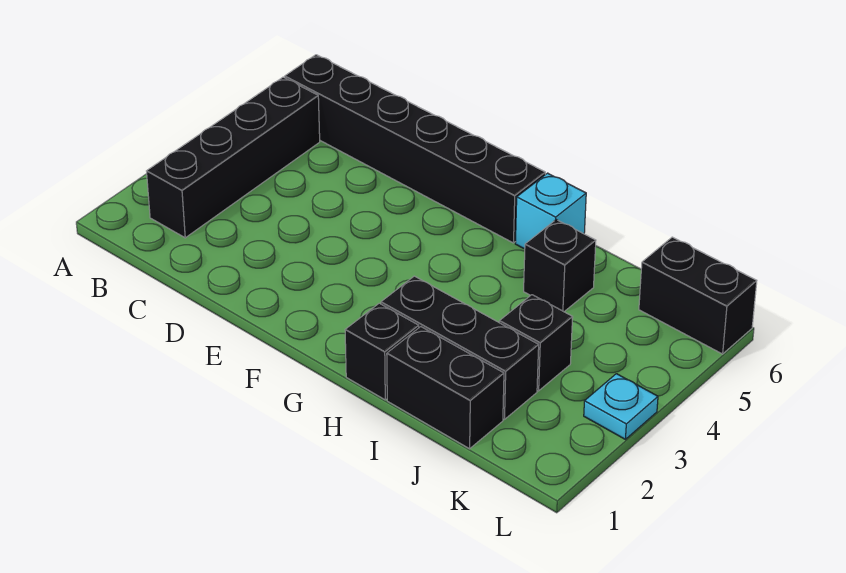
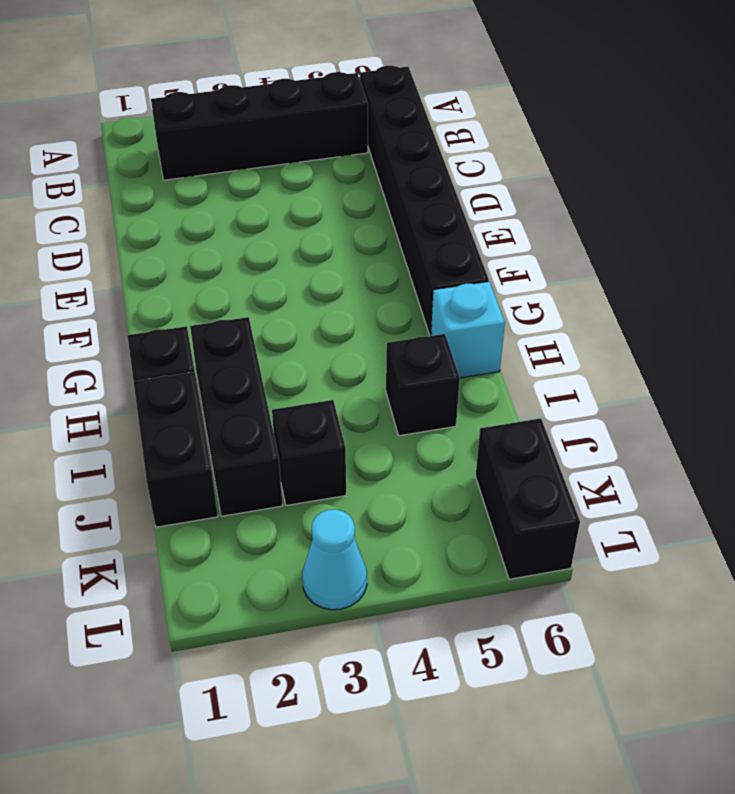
cyan plate L3 level 1 -> cyan cone L3 level 1

